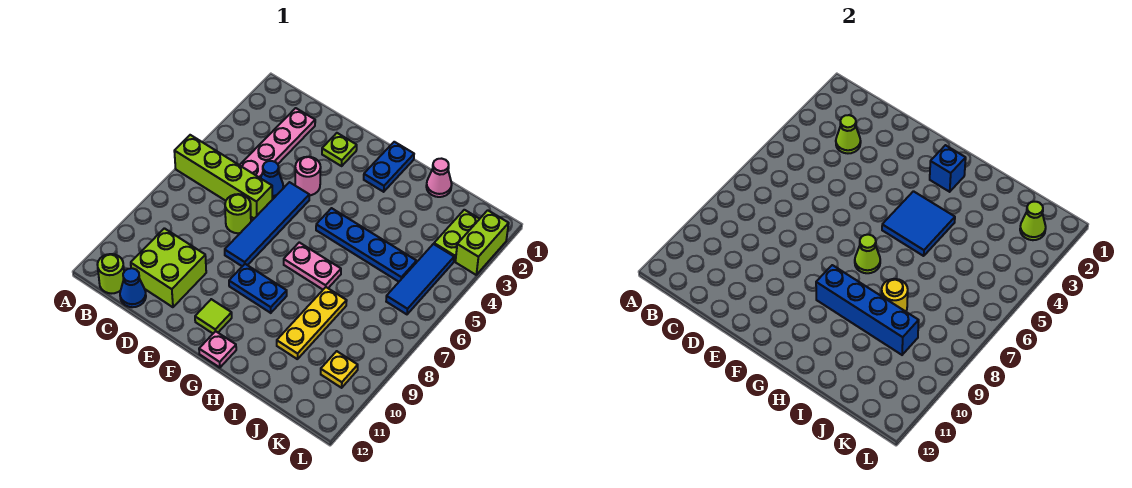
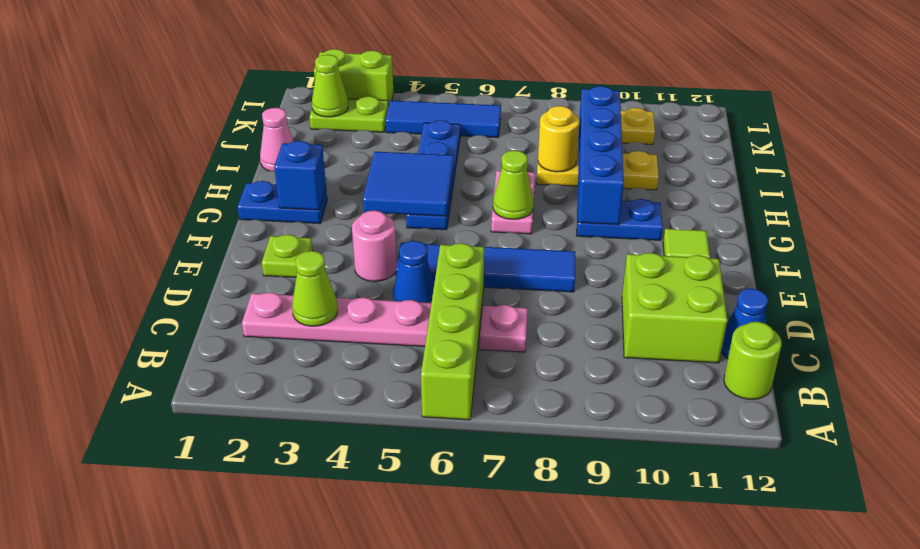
lime round brick D7 level 1 -> none
blue plate F9:G9 level 1 -> blue plate G9:G10 level 1
pink plate G12 level 1 -> pink plate C7 level 1

